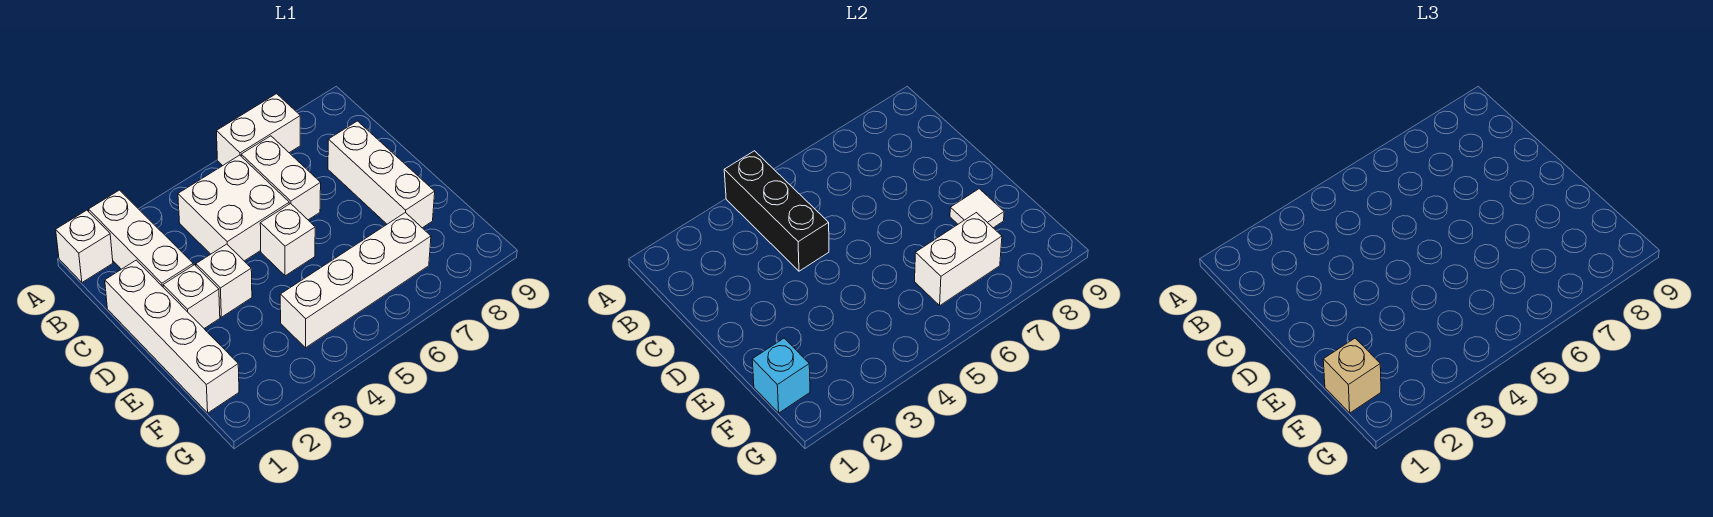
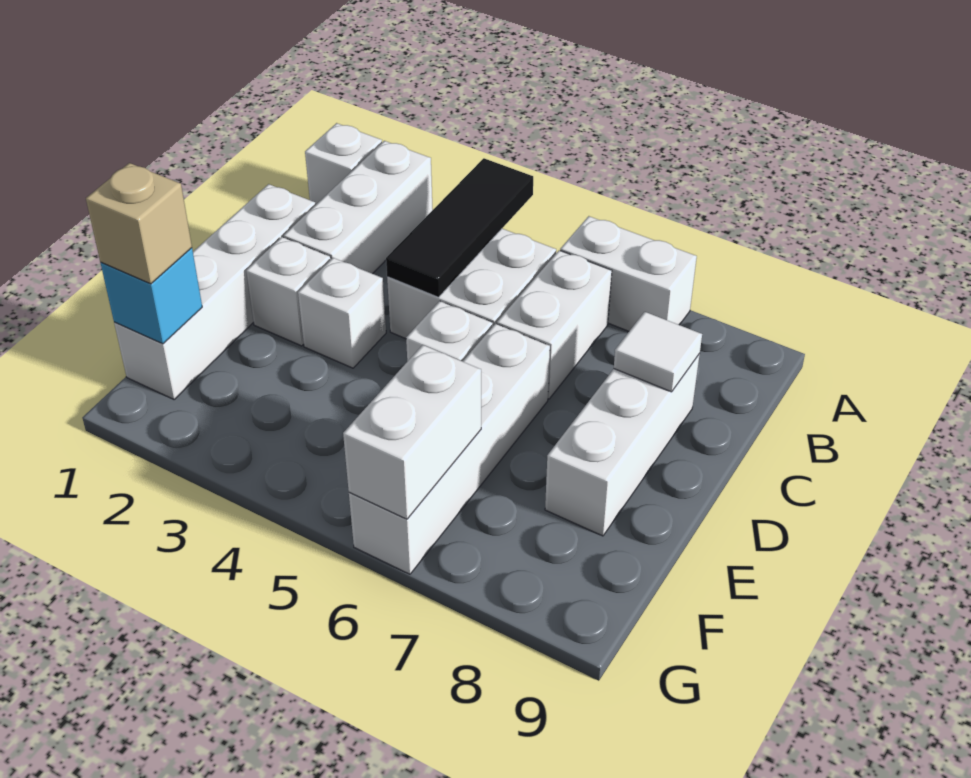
black brick A4:C4 level 2 -> black tile A4:C4 level 2
white tile E8 level 2 -> white tile C8 level 2
white brick F4:F7 level 1 -> white brick D6:G6 level 1
white brick F6:F7 level 2 -> white brick F6:G6 level 2

